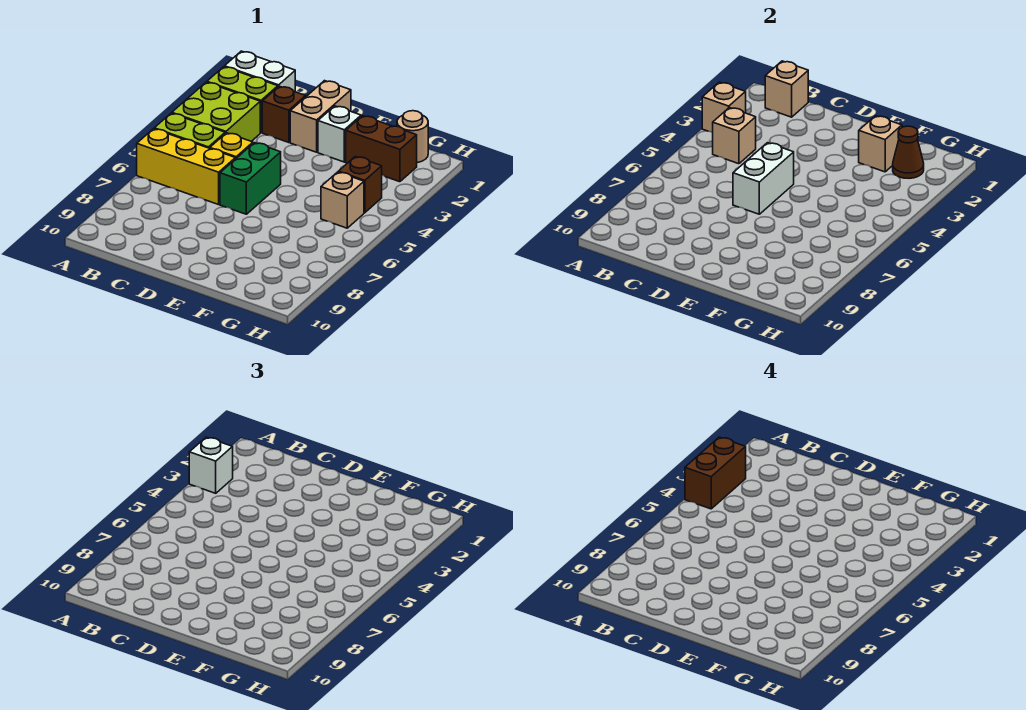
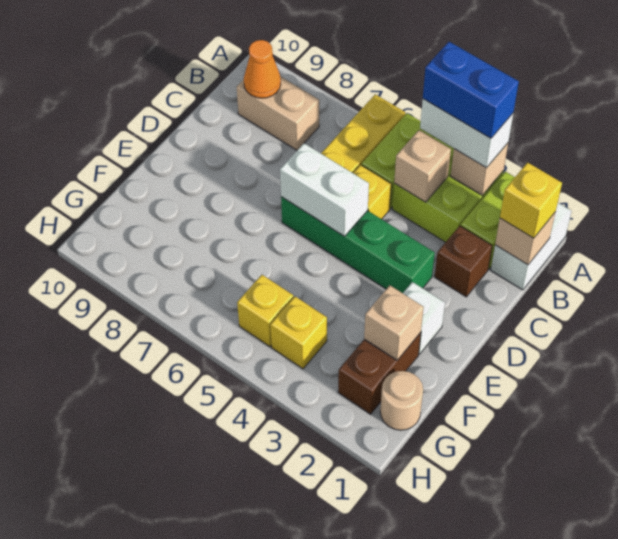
white brick A3 level 3 -> white brick A3:A4 level 3
brown brick A3:A4 level 4 -> blue brick A3:A4 level 4
none -> yellow brick B1 level 3
none -> orange cone B9 level 2
tan brick D1:D2 level 1 -> tan brick B8:B9 level 1
green brick D5:D6 level 1 -> green brick D3:D6 level 1
brown cone G2 level 2 -> none
brown brick G4 level 1 -> yellow brick G4 level 1
tan brick G5 level 1 -> yellow brick G5 level 1

